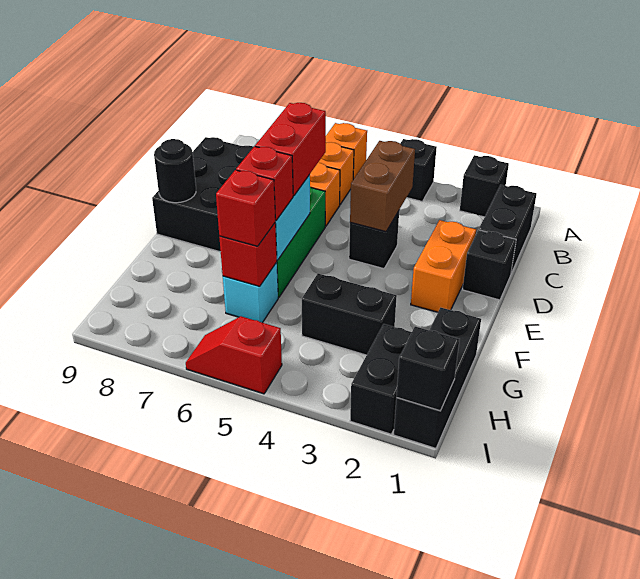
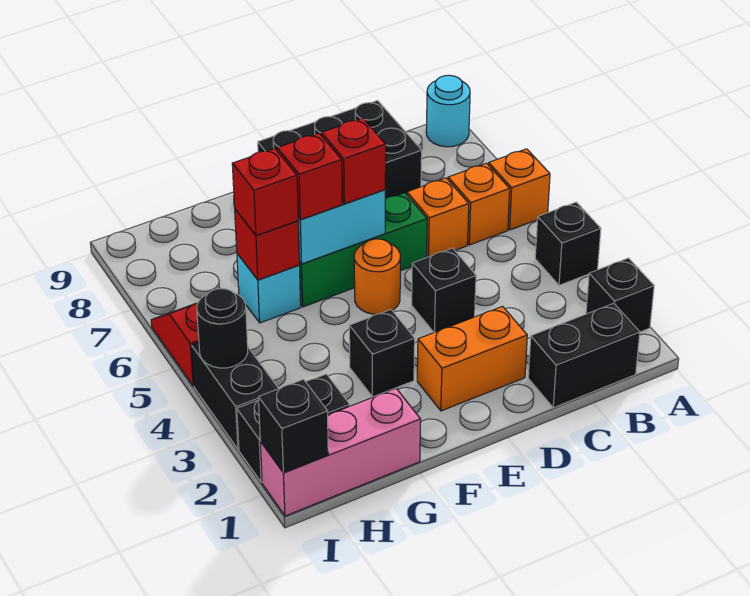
none -> cyan round brick A9 level 1
brown brick C4:D4 level 2 -> none
black brick D1 level 1 -> black brick F3 level 1
red brick D6:E6 level 3 -> red brick E6 level 3
none -> orange round brick E5 level 1
black round brick E9 level 2 -> black round brick I4 level 2
black brick G1:I1 level 1 -> pink brick G1:I1 level 1
black brick G3:G4 level 1 -> black brick I3:I4 level 1

